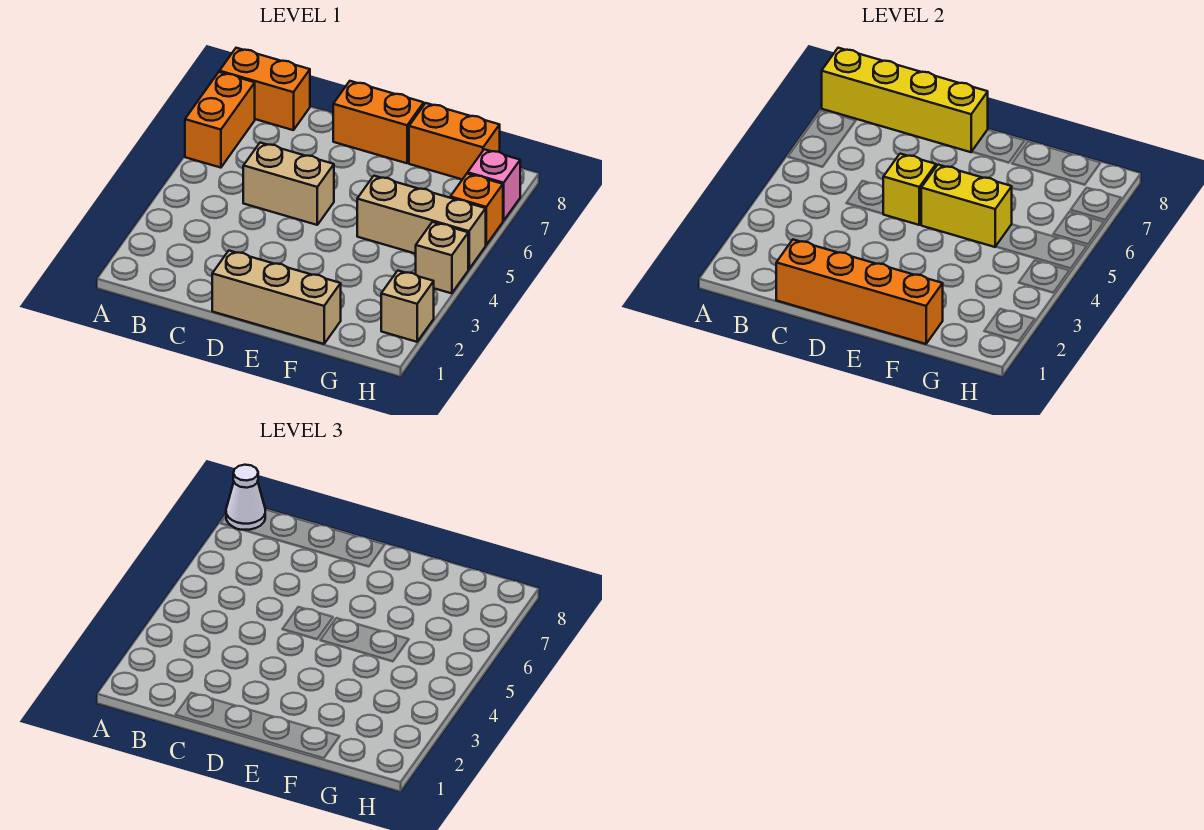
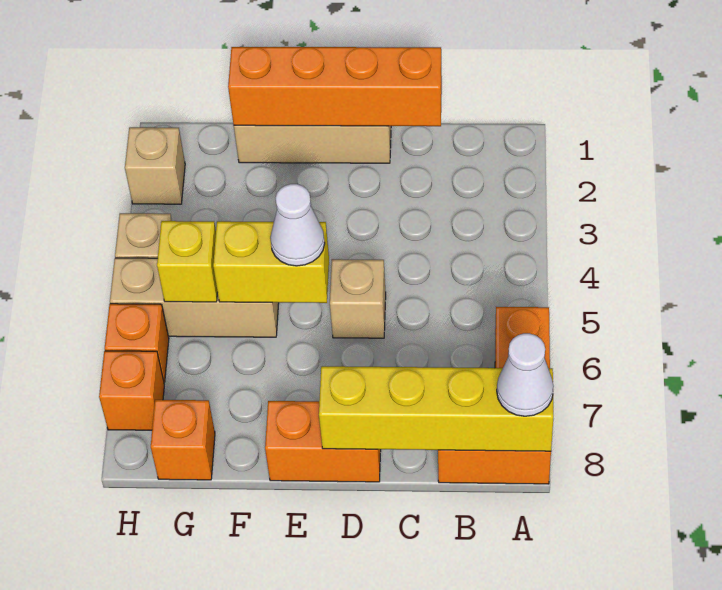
tan brick C5:D5 level 1 -> tan brick D5 level 1
yellow brick D5 level 2 -> yellow brick G5 level 2
none -> white cone E5 level 3
orange brick F8:G8 level 1 -> orange brick G8 level 1
pink brick H7 level 1 -> orange brick H7 level 1

